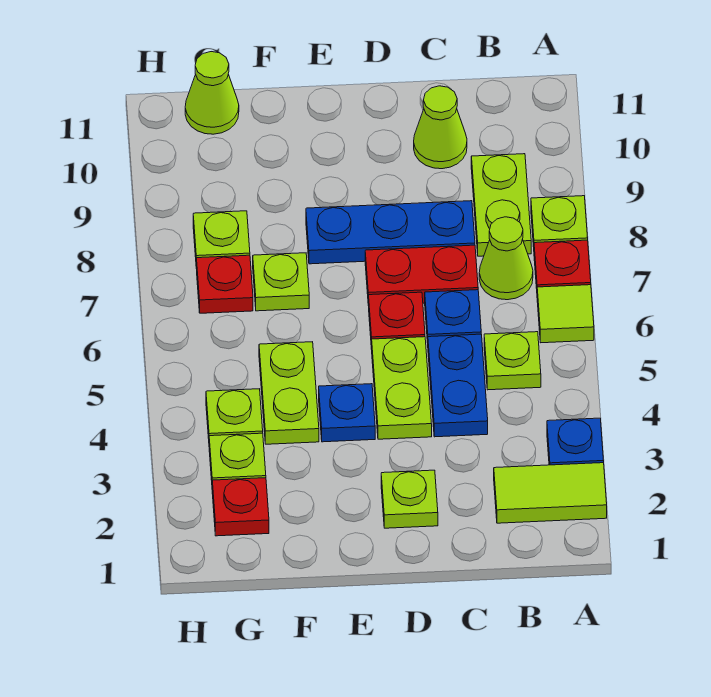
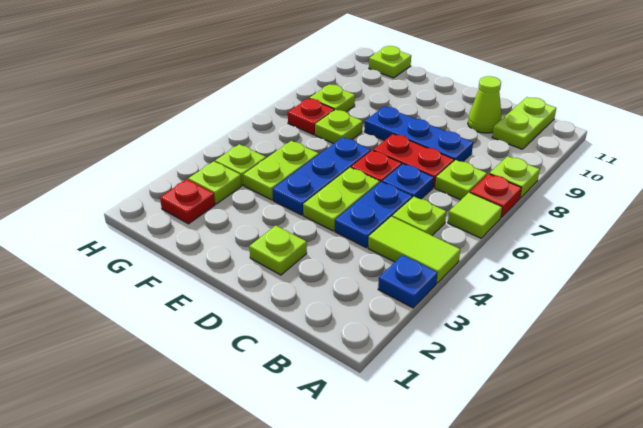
lime tile A2:B2 level 1 -> lime tile A4:B4 level 1
lime cone B7 level 1 -> lime plate B7 level 1
lime plate B8:B9 level 1 -> lime plate B10:B11 level 1
blue plate E4 level 1 -> blue plate E4:E6 level 1
lime cone G11 level 1 -> lime plate G11 level 1

